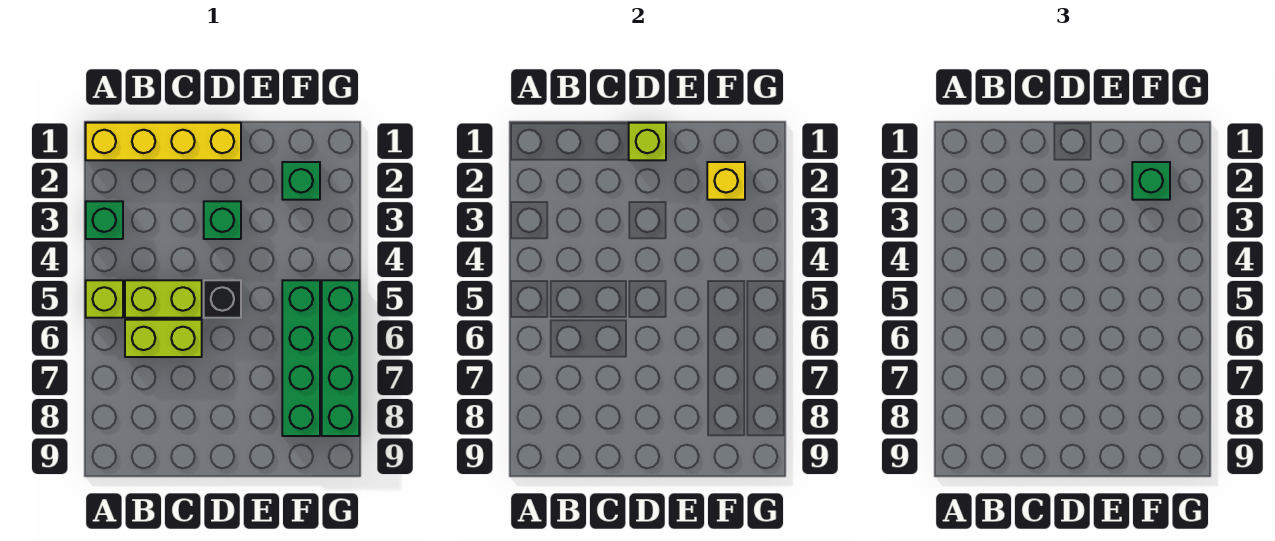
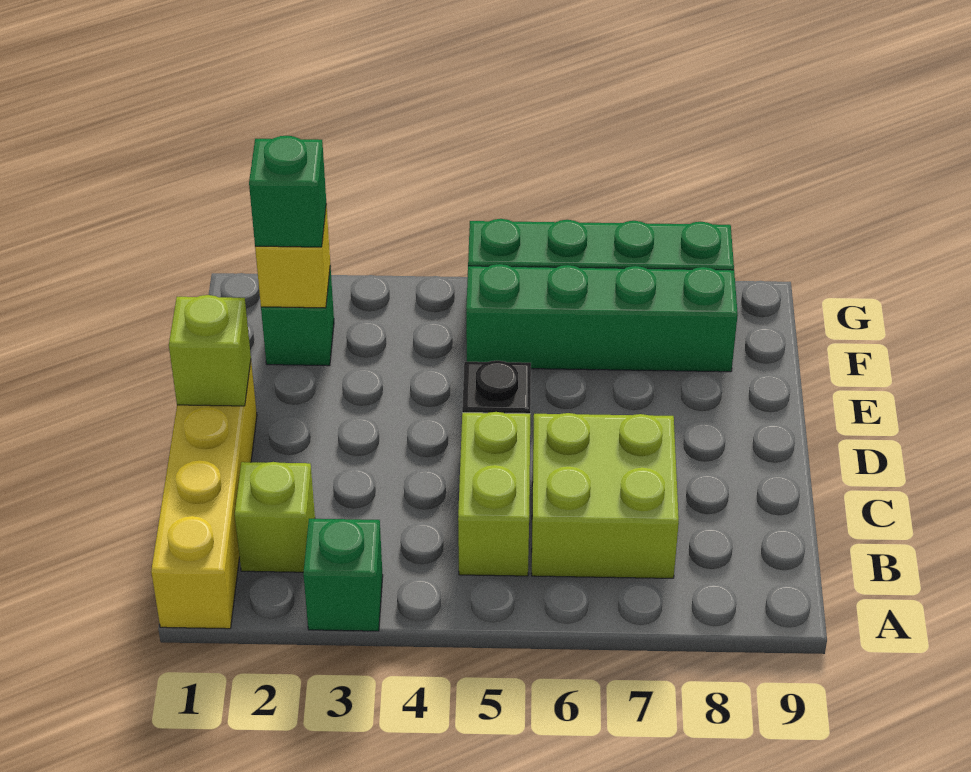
lime brick A5 level 1 -> lime brick B2 level 1
lime brick B6:C6 level 1 -> lime brick B6:C7 level 1
green brick D3 level 1 -> none

